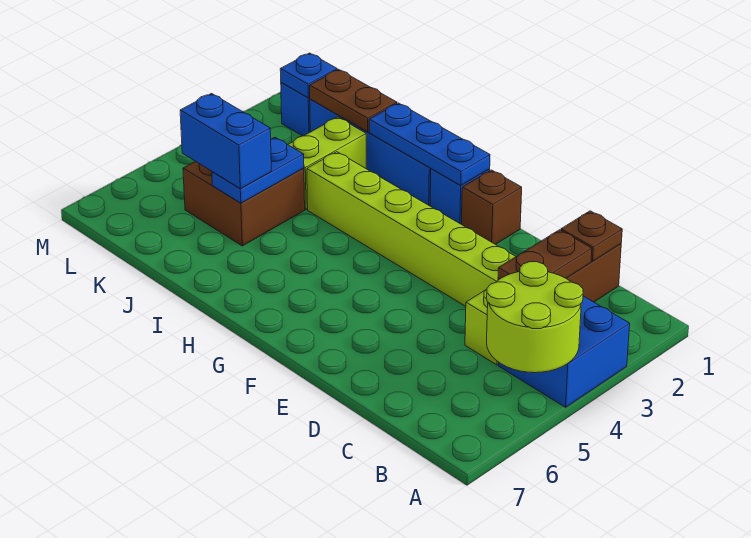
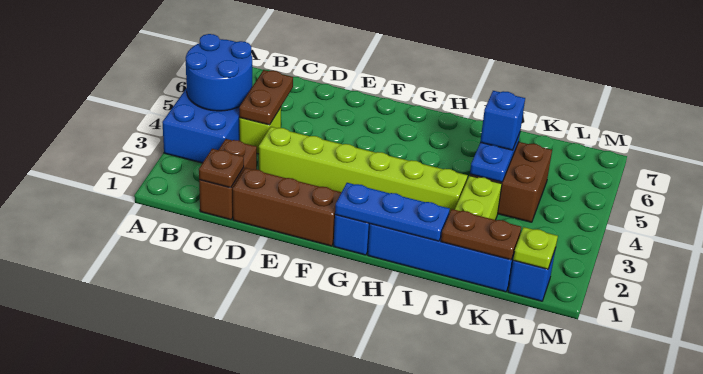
lime round brick A4:B5 level 2 -> blue round brick A4:B5 level 2
brown plate C2:C3 level 2 -> brown plate C4:C5 level 2
brown brick F1 level 1 -> brown brick D1:F1 level 1
blue brick J5:K5 level 3 -> blue brick J5 level 3
blue plate L1 level 2 -> lime plate L1 level 2

